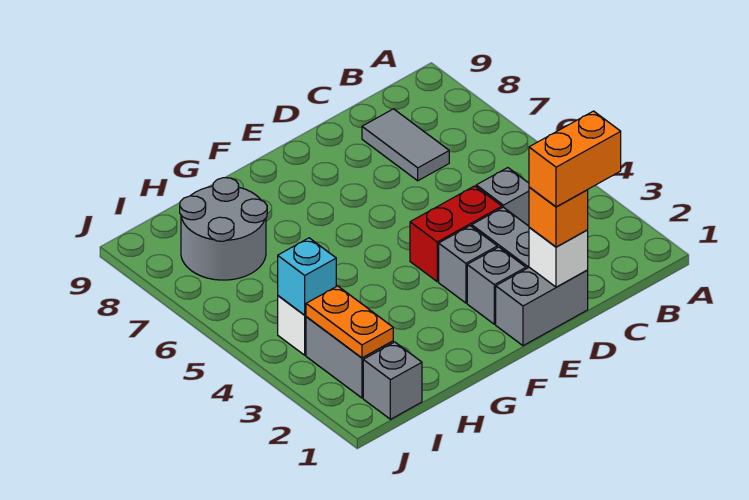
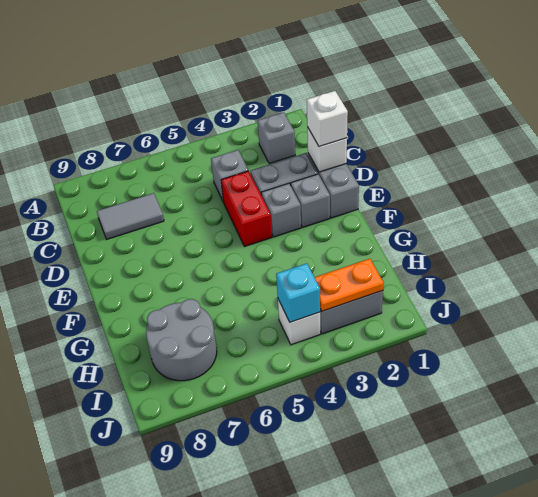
orange brick C1:D1 level 4 -> none
orange brick D1 level 3 -> white brick D1 level 3
grey brick I1 level 1 -> grey brick B2 level 1

